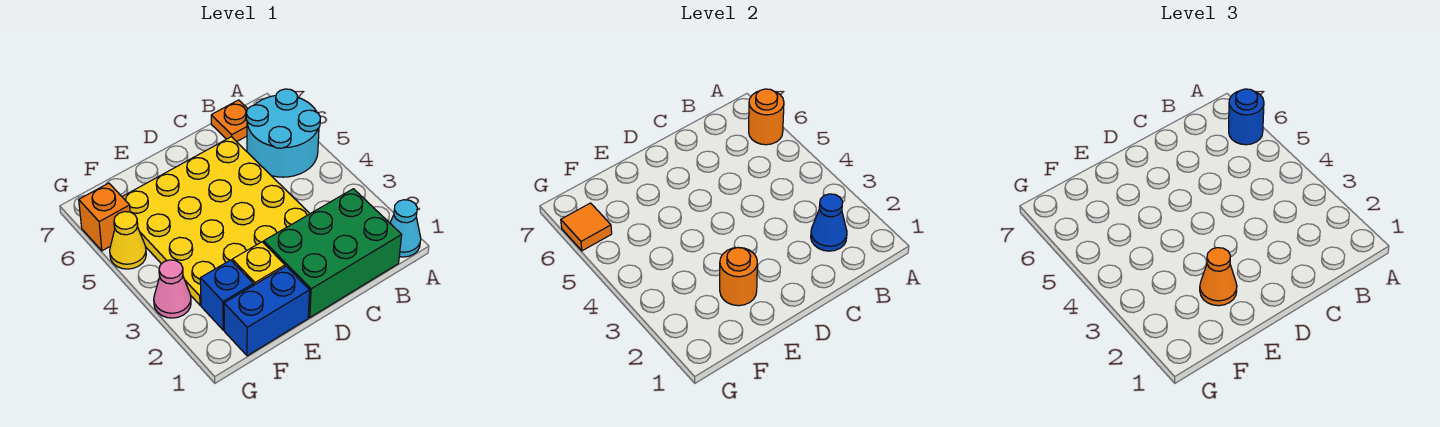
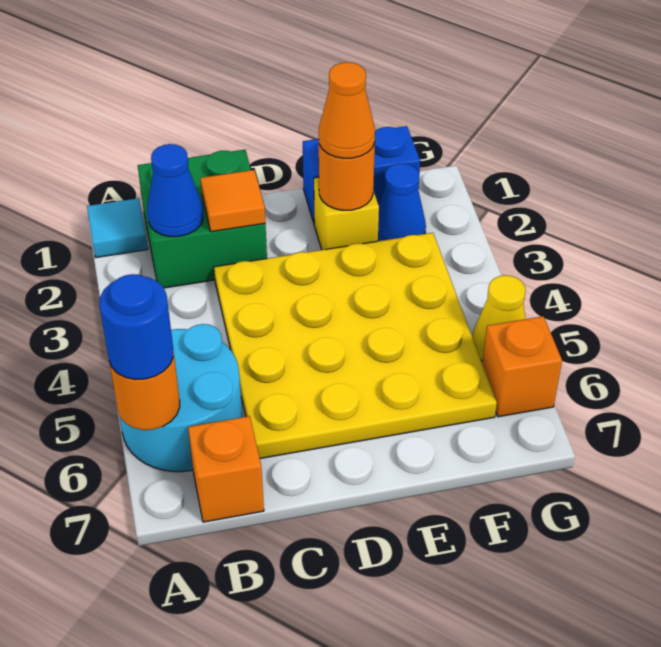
cyan cone A1 level 1 -> cyan tile A1 level 1
green brick B1:D2 level 1 -> green brick B1:C2 level 1
orange plate B7 level 1 -> orange brick B7 level 1
blue brick F2 level 1 -> blue cone F2 level 1
pink cone G3 level 1 -> none
orange tile G6 level 2 -> orange tile C2 level 2

